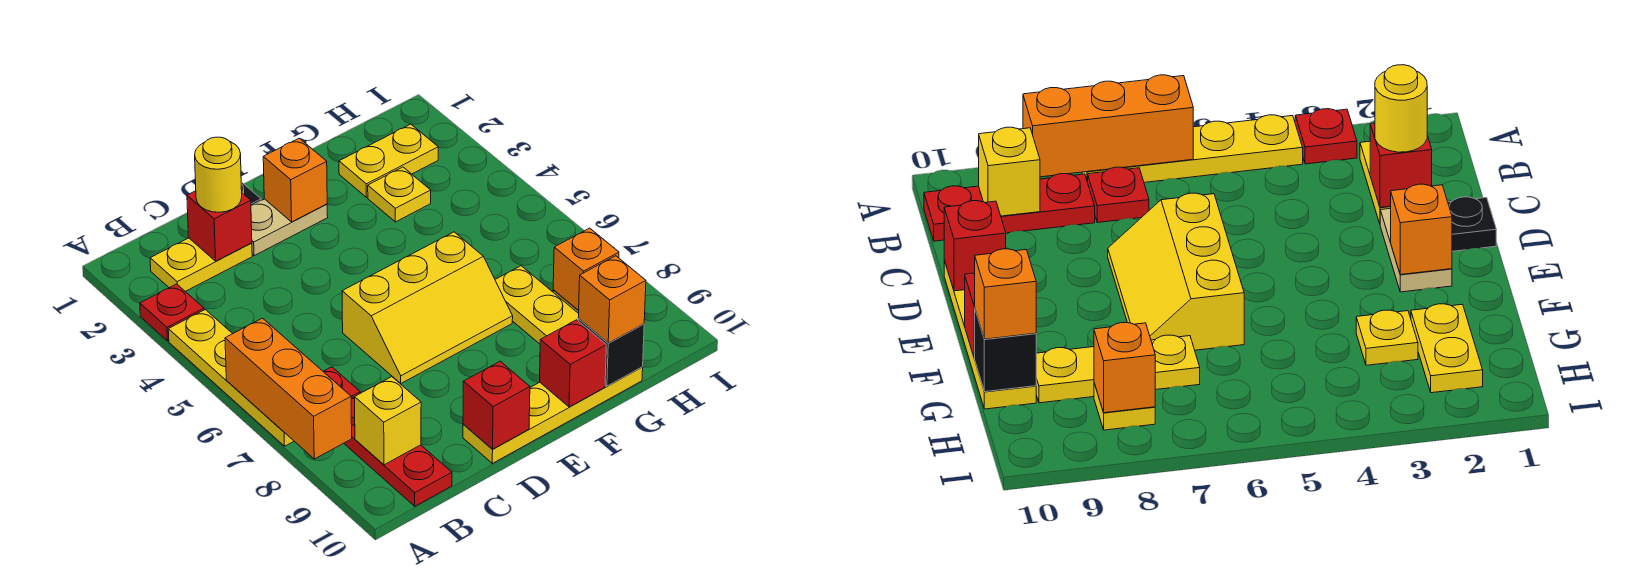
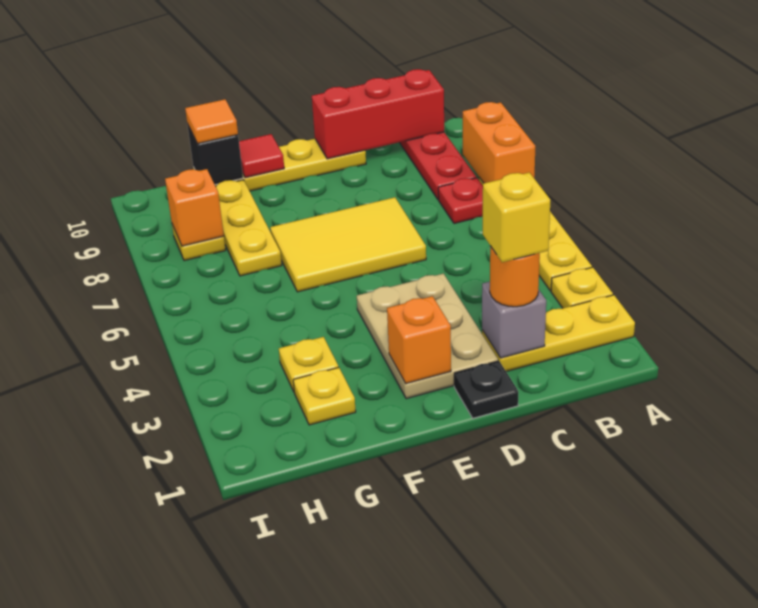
red plate A3 level 1 -> yellow plate A3 level 1
orange brick A6:A8 level 2 -> orange brick A7:A8 level 2
yellow plate B2:C2 level 1 -> yellow plate A2:C2 level 1
yellow brick B9 level 2 -> yellow brick C2 level 4
red brick C2 level 2 -> grey brick C2 level 2
yellow round brick C2 level 3 -> orange round brick C2 level 3
tan plate D2:E2 level 1 -> tan plate D2:E4 level 1
yellow slope D6:F7 level 1 top 6 -> yellow tile D6:F7 level 1
red brick D10 level 2 -> red brick B10:D10 level 2
red brick F10 level 2 -> red tile F10 level 2
yellow plate G2:H2 level 1 -> yellow plate G2 level 1
orange brick G10 level 3 -> orange tile G10 level 3

